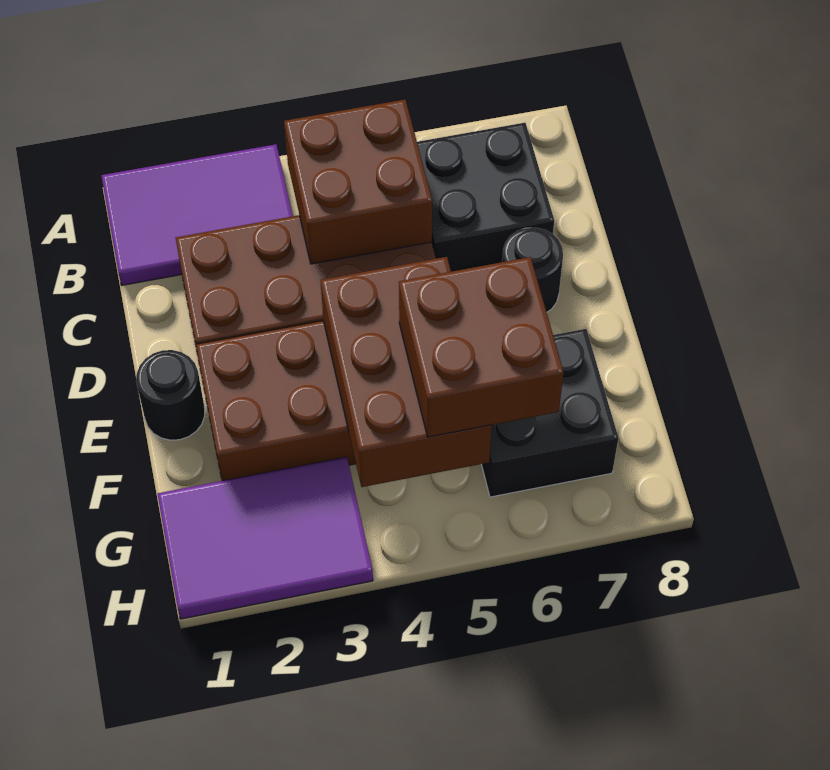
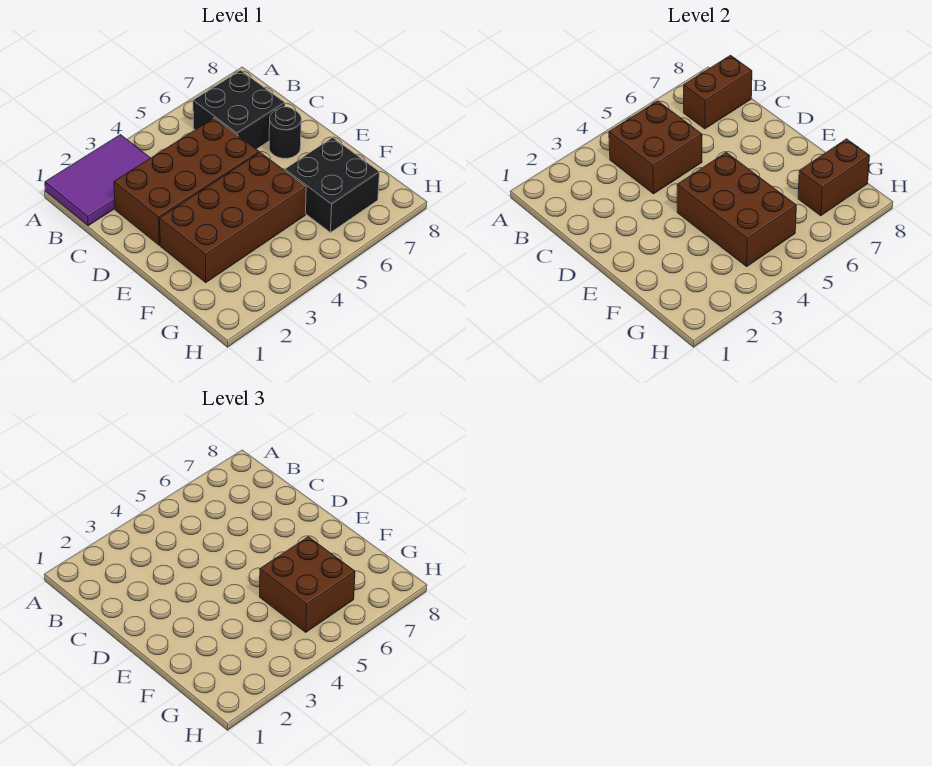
none -> brown brick B7:B8 level 2
black round brick E1 level 1 -> none
purple tile G1:H3 level 1 -> none
none -> brown brick G7:G8 level 2

